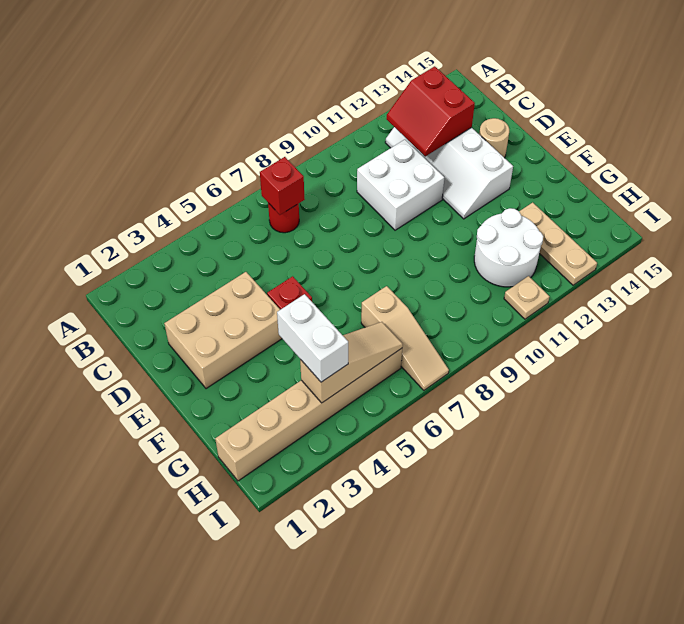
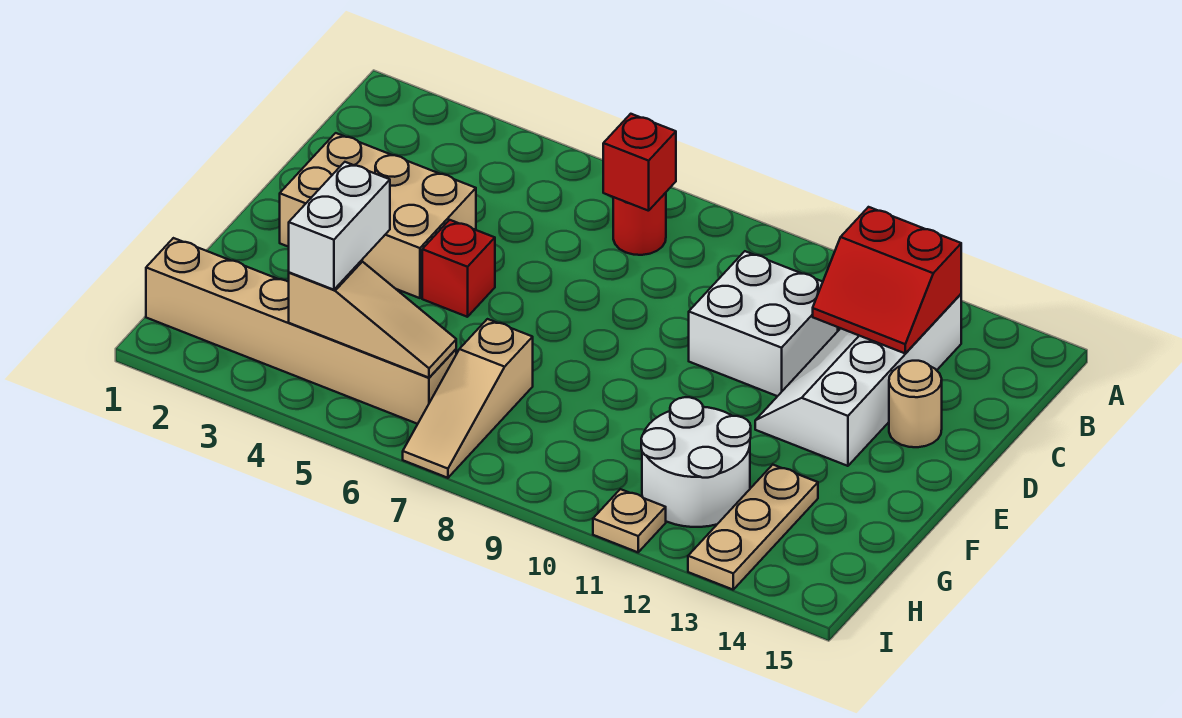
red slope B12:C13 level 2 top 13 -> red slope B12:C13 level 2 top B

